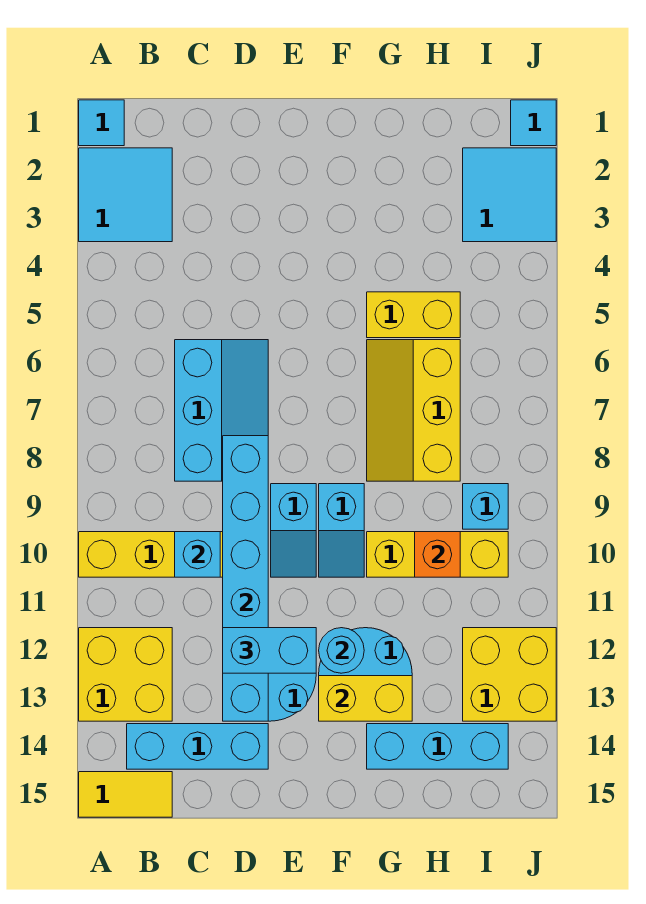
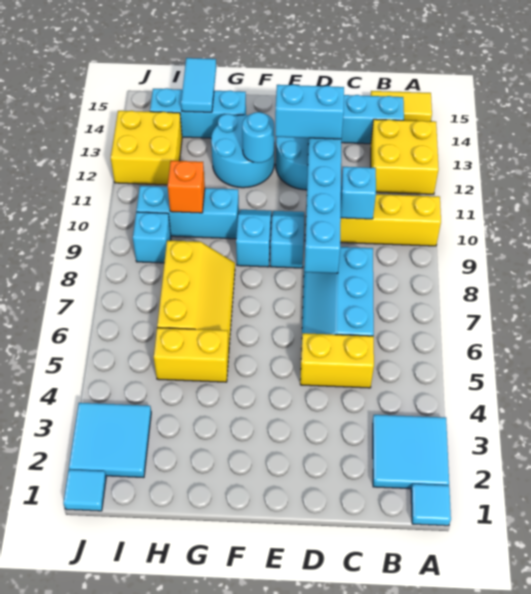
yellow brick F13:G13 level 2 -> yellow brick C5:D5 level 1
yellow brick G10:I10 level 1 -> cyan brick G10:I10 level 1
none -> cyan tile H14:H15 level 2

